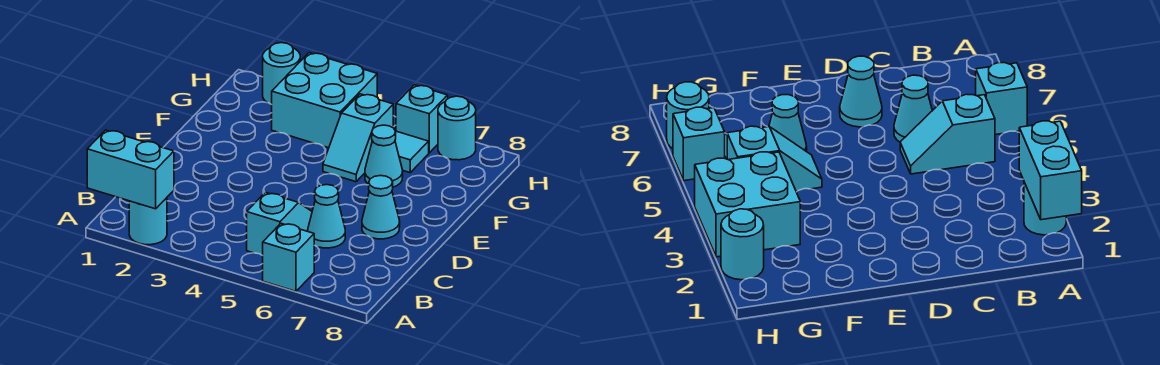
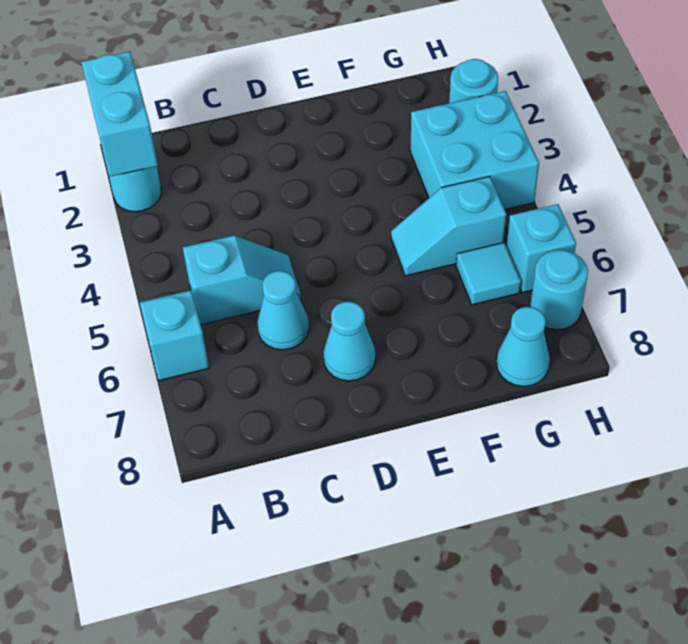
cyan cone F6 level 1 -> cyan cone G8 level 1

